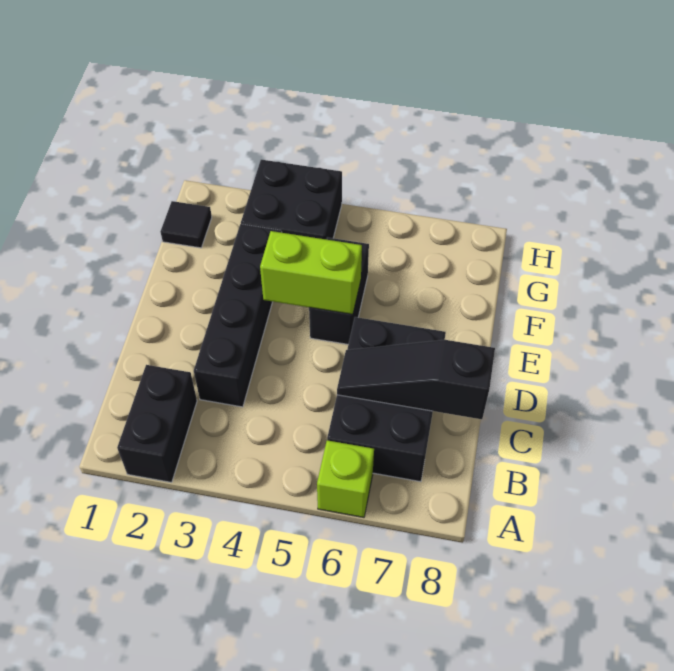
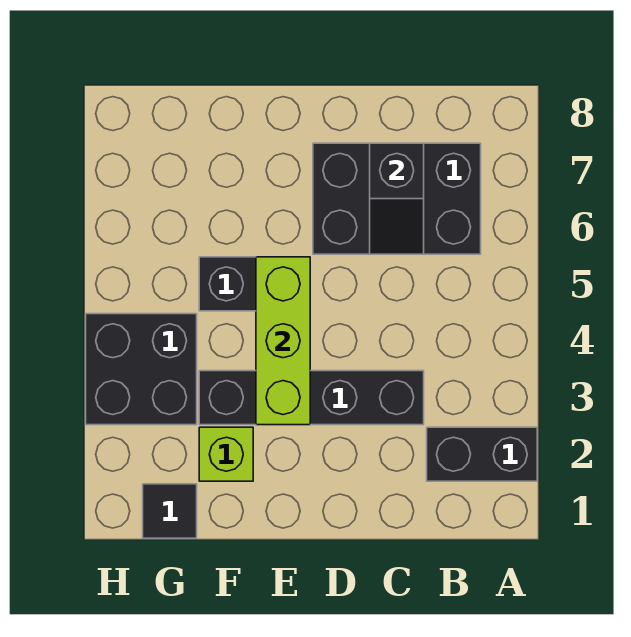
lime brick A6 level 1 -> lime brick F2 level 1
black slope C6:C8 level 2 top 8 -> black slope C6:C7 level 2 top 7
lime brick E4:E5 level 2 -> lime brick E3:E5 level 2

